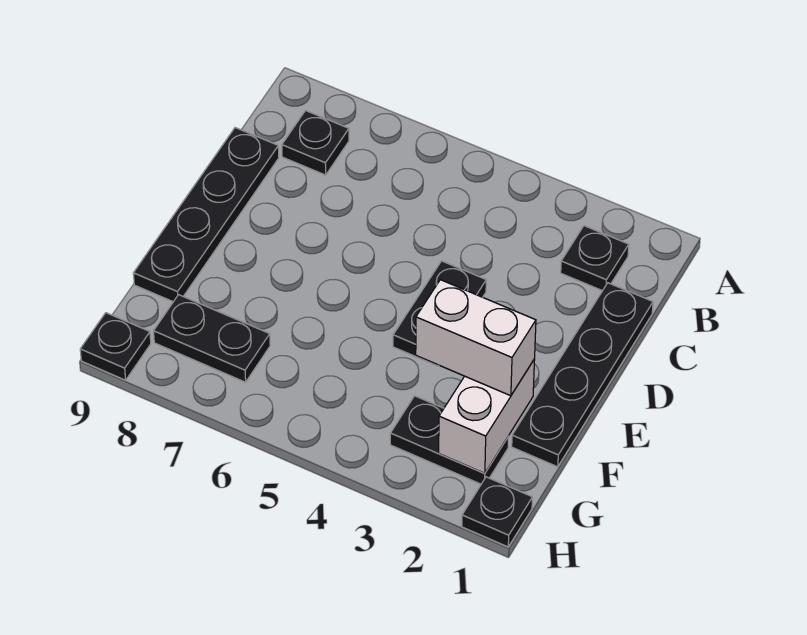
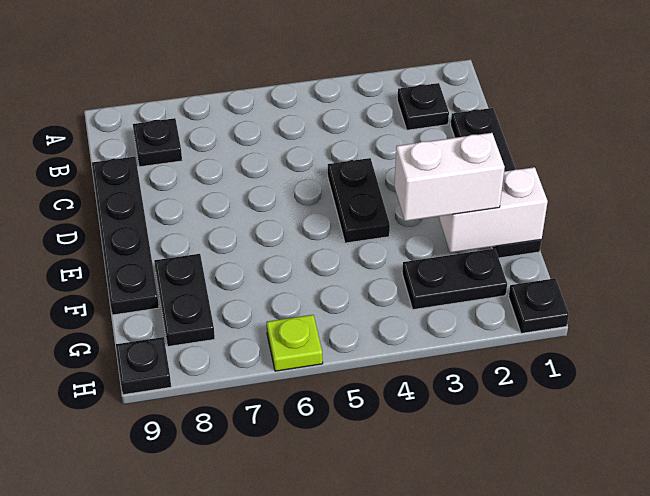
white brick F2:G2 level 2 -> white brick F1:F2 level 2
black plate G7:G8 level 1 -> black plate F8:G8 level 1
none -> lime plate H6 level 1

